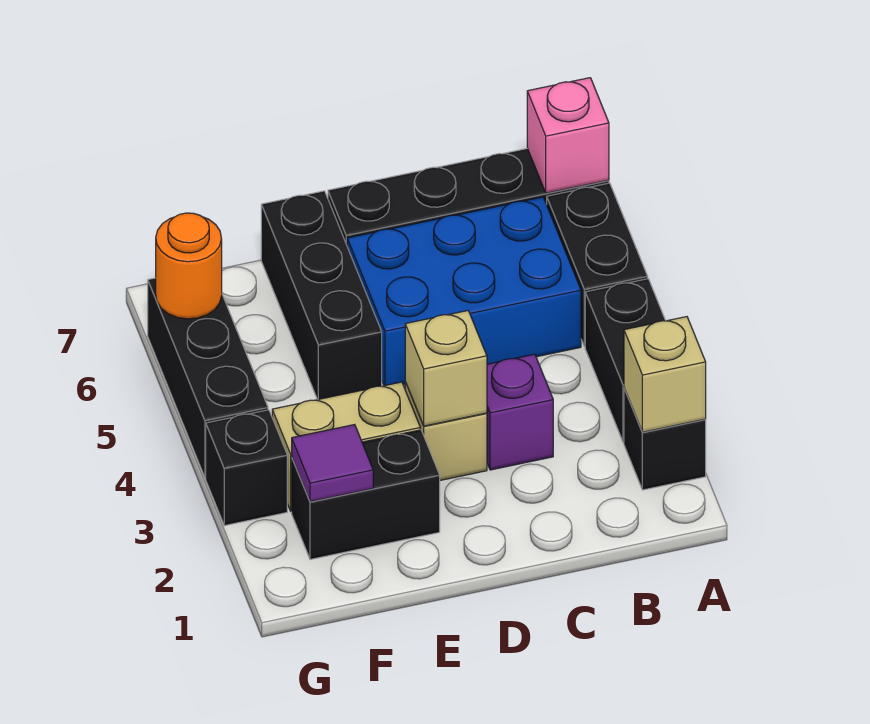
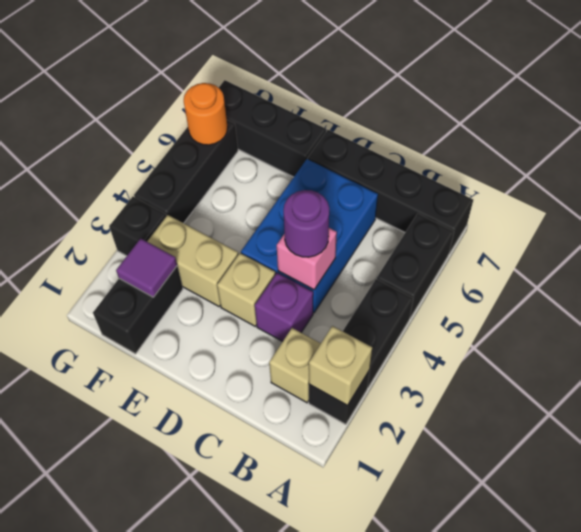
pink brick A7 level 2 -> pink brick C4 level 2
blue brick B5:D6 level 1 -> blue brick C4:D6 level 1
none -> purple round brick C4 level 3
tan brick D3 level 2 -> tan brick B2 level 1
black brick E2:F2 level 1 -> black brick F1:F2 level 1
black brick E5:E7 level 1 -> black brick E7:G7 level 1

